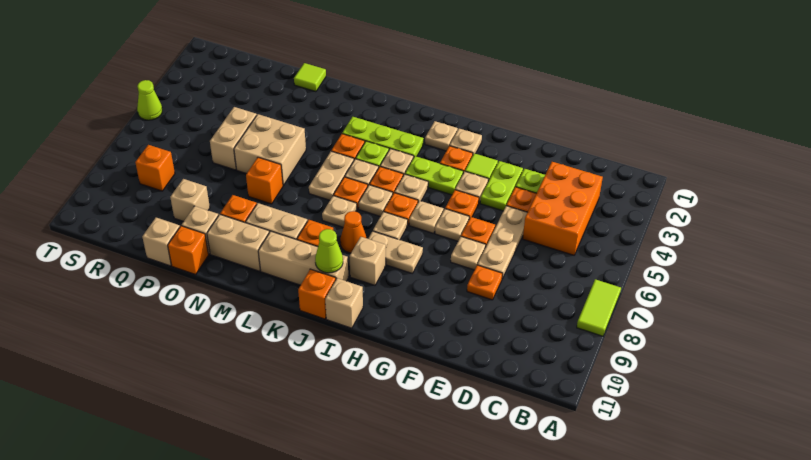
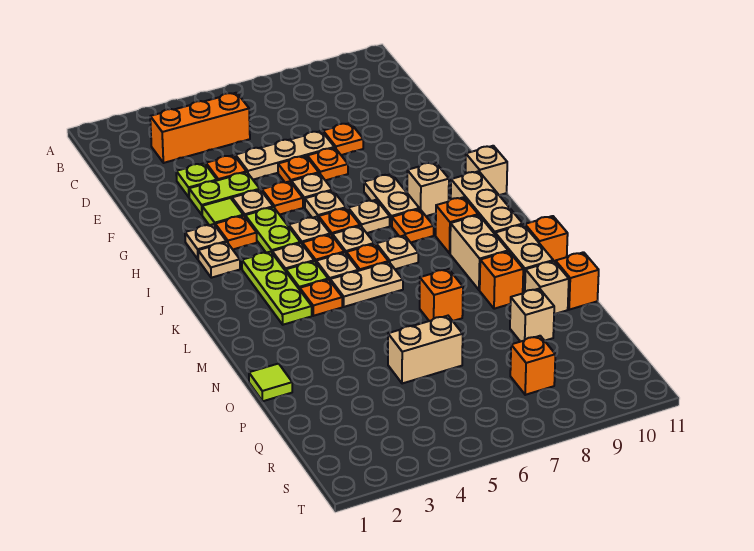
lime tile A7:A8 level 1 -> none
orange brick C3:D5 level 1 -> orange brick C3:C5 level 1
tan plate F7 level 1 -> orange plate F7 level 1
orange cone J8 level 1 -> orange plate J8 level 1
lime cone J10 level 2 -> none
orange brick J11 level 1 -> orange brick M11 level 1
tan brick N5:O6 level 1 -> none
tan brick P11 level 1 -> none
lime cone T5 level 1 -> none

